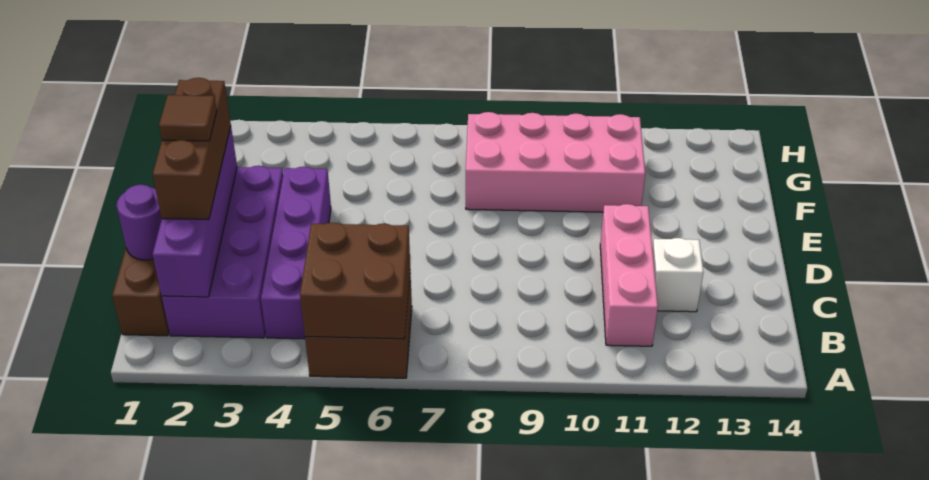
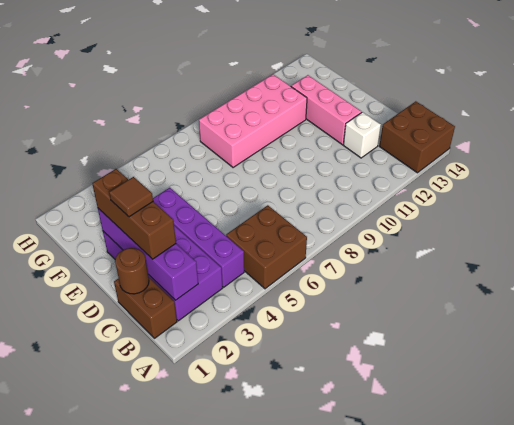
brown brick A5:B6 level 2 -> brown brick A13:B14 level 1
pink brick B11:D11 level 1 -> pink brick D12:F12 level 1
purple round brick C1 level 2 -> brown round brick C1 level 2

